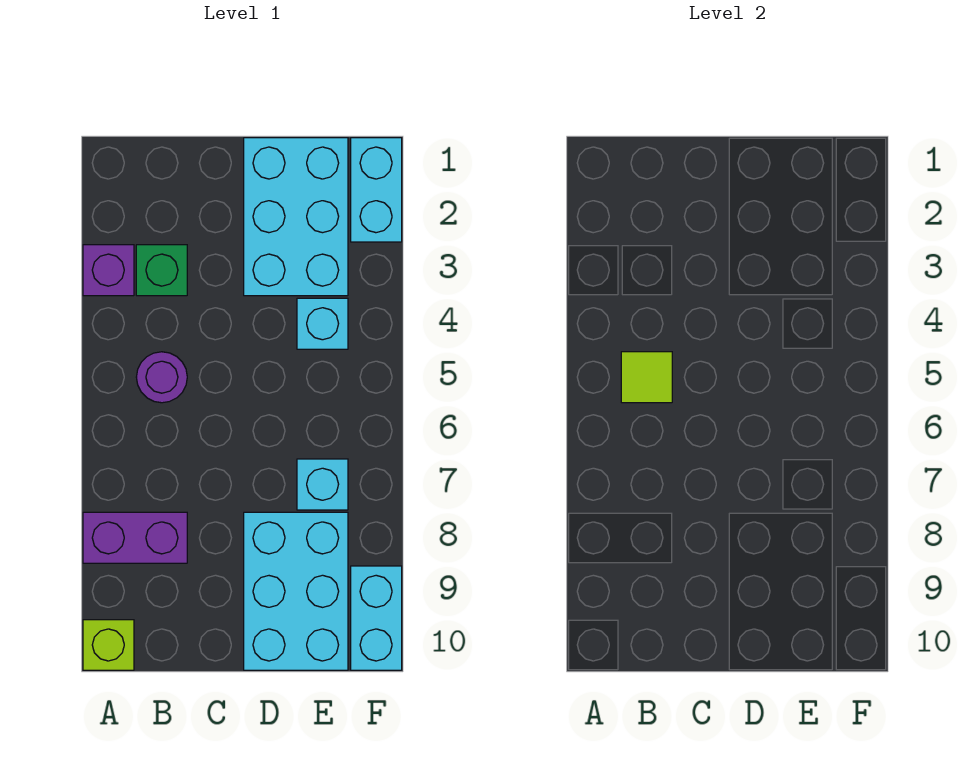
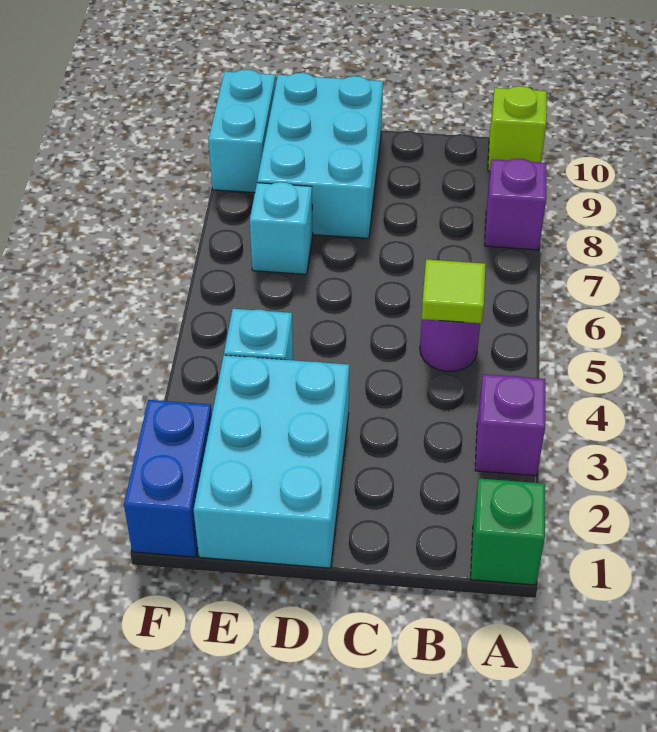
purple brick A8:B8 level 1 -> purple brick A8 level 1
green brick B3 level 1 -> green brick A1 level 1
cyan brick F1:F2 level 1 -> blue brick F1:F2 level 1

